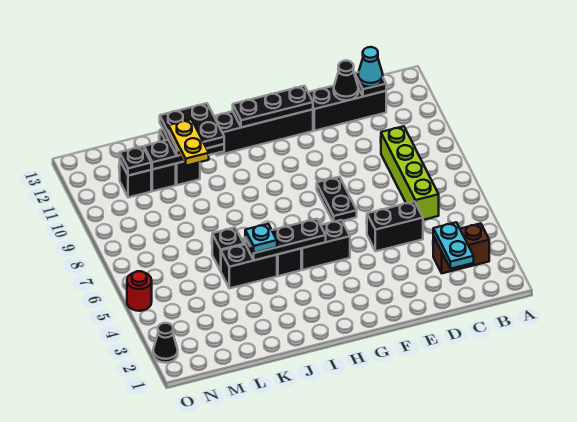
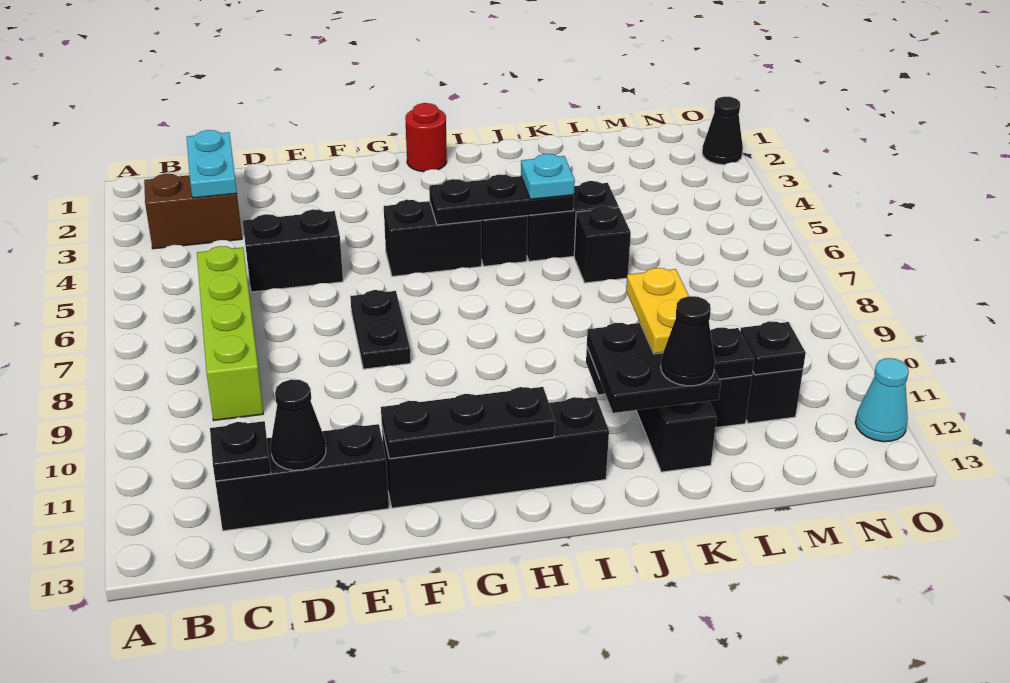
cyan cone C12 level 3 -> cyan cone O12 level 1
none -> black cone K12 level 4
red round brick O5 level 1 -> red round brick H1 level 1

